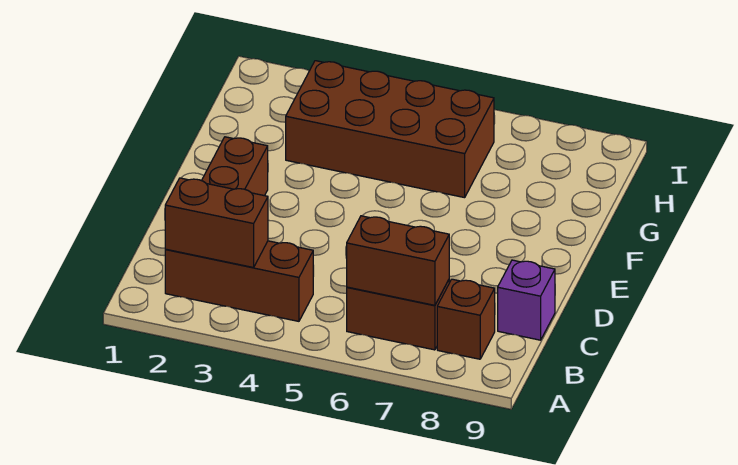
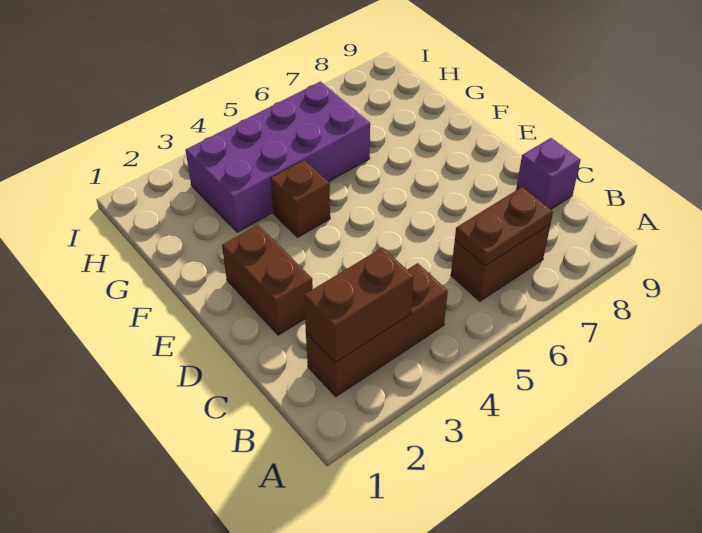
brown brick B6:B7 level 2 -> brown plate B6:B7 level 2
brown brick B8 level 1 -> brown brick F4 level 1
brown brick G3:H6 level 1 -> purple brick G3:H6 level 1

